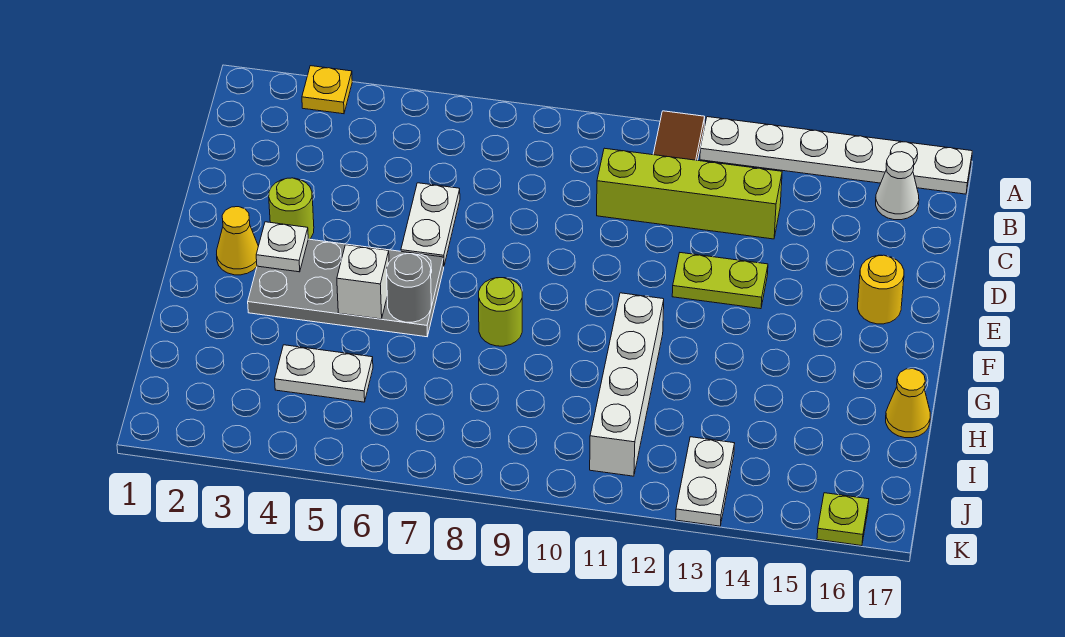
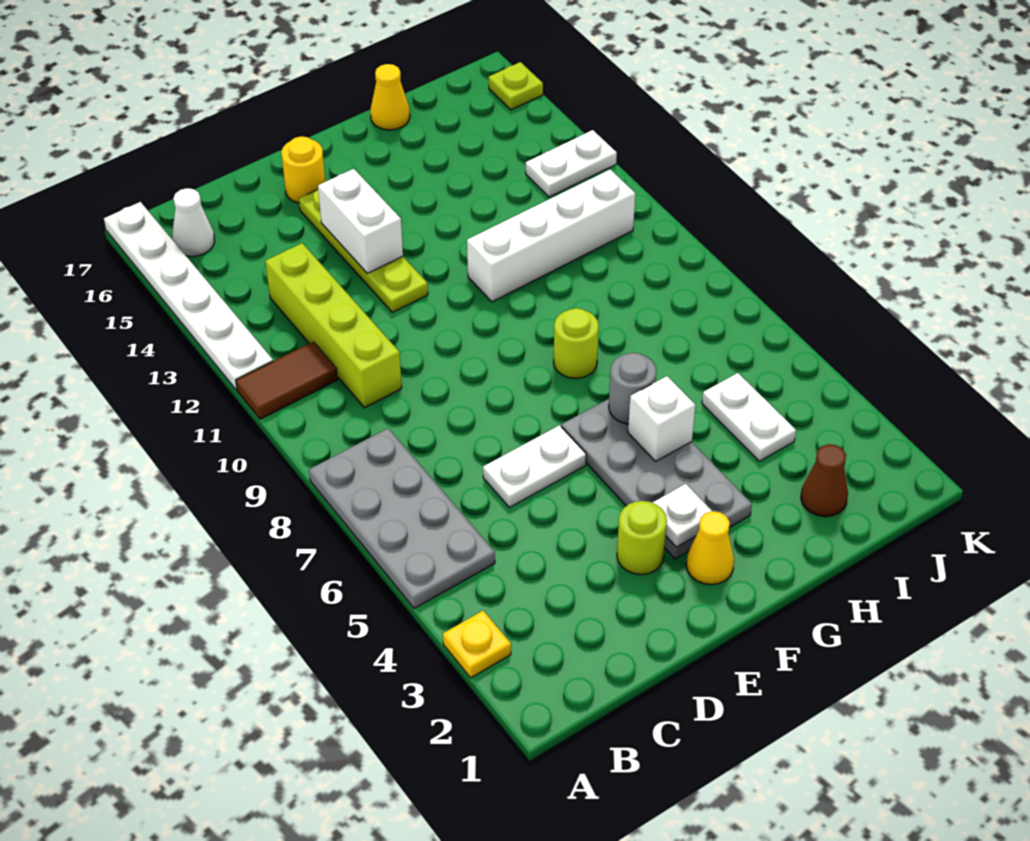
none -> grey plate A5:B8 level 1
lime plate E12:E13 level 1 -> lime plate E12:E15 level 1
none -> white brick E13:E14 level 2
none -> brown cone I2 level 1

